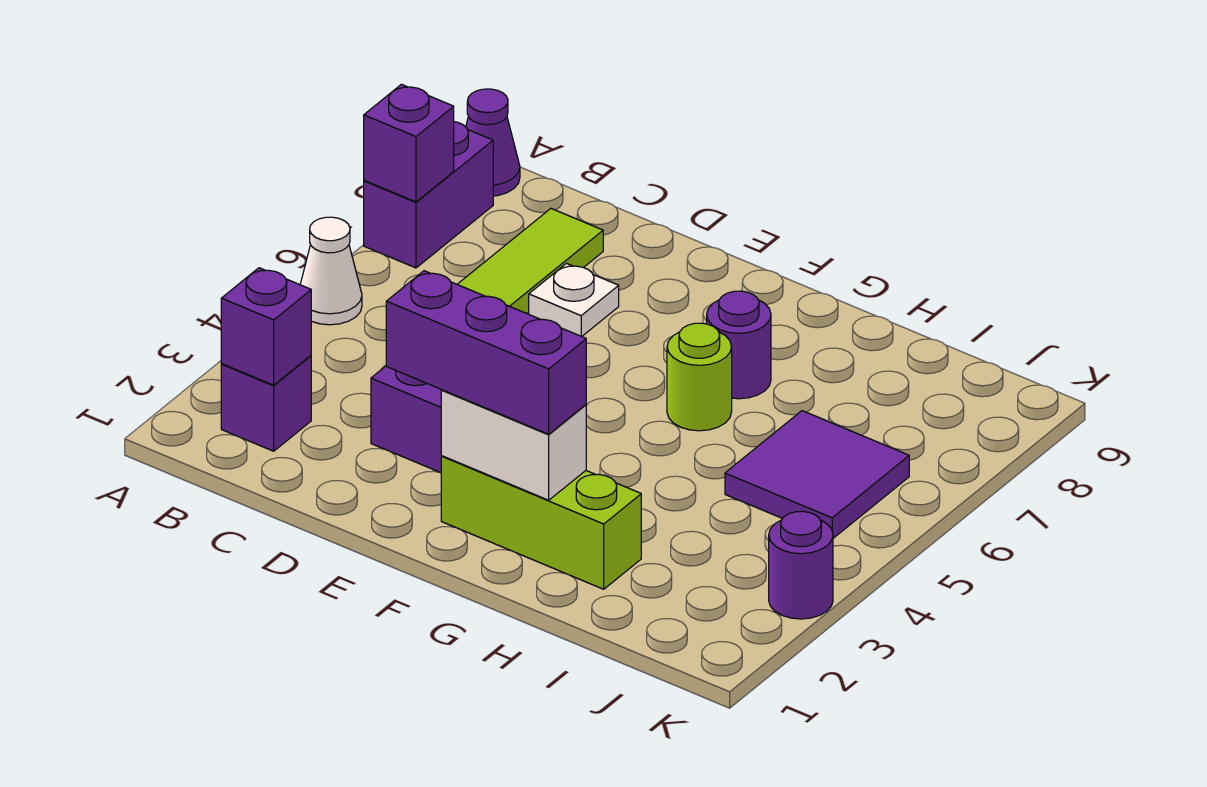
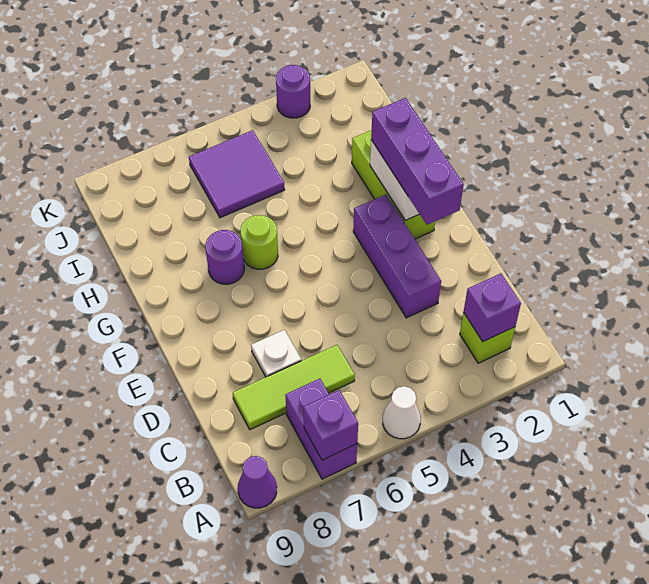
purple brick A7:A8 level 1 -> purple brick A7:B7 level 1
purple brick B2 level 1 -> lime brick B2 level 1

